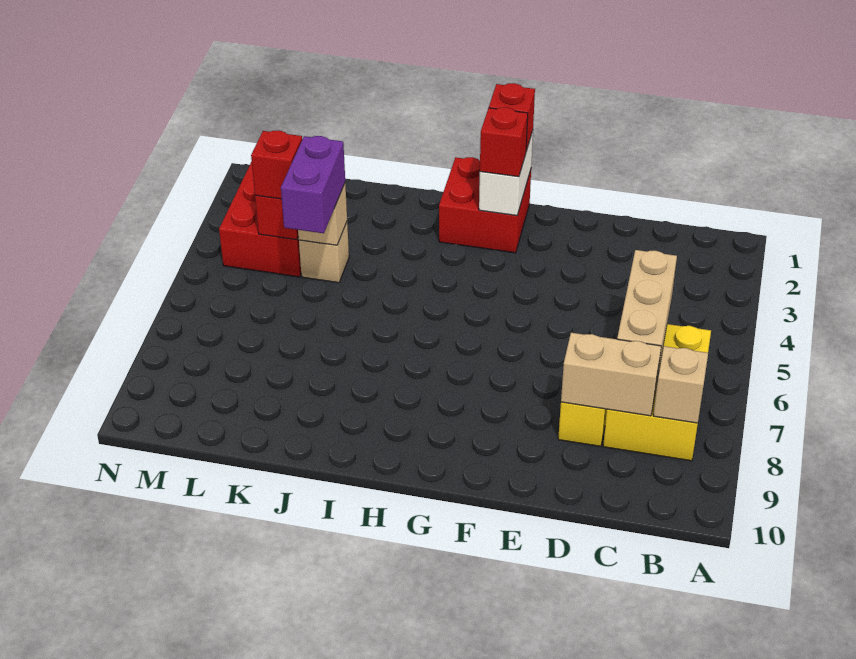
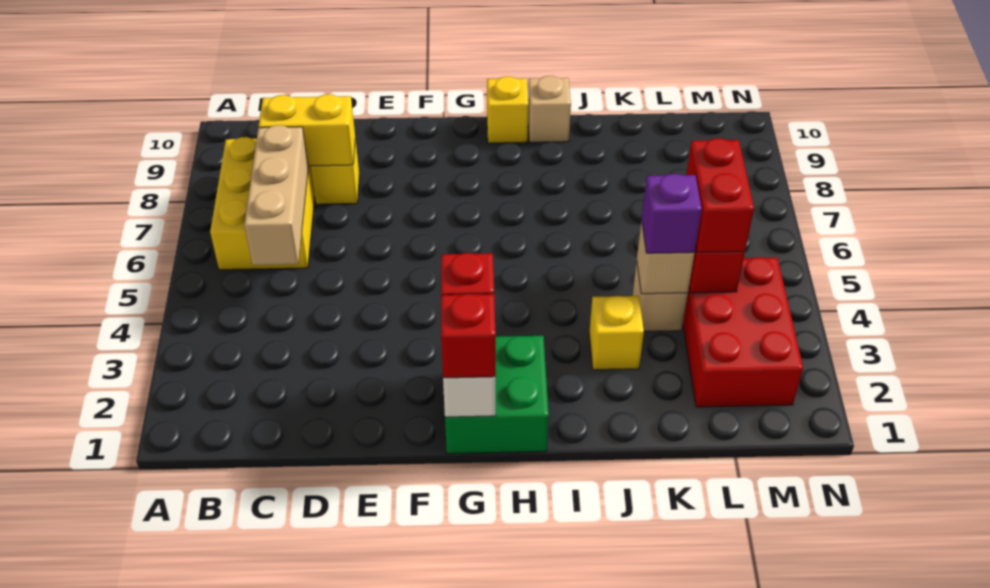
tan brick B8 level 2 -> tan brick I10 level 1
tan brick C8:D8 level 2 -> yellow brick C8:D8 level 2
red brick G1:H2 level 1 -> green brick G1:H2 level 1
none -> yellow brick H10 level 1
none -> yellow brick J3 level 1
purple brick K4:K5 level 3 -> purple brick K4 level 3
red brick L4 level 3 -> red brick L4:L5 level 3

